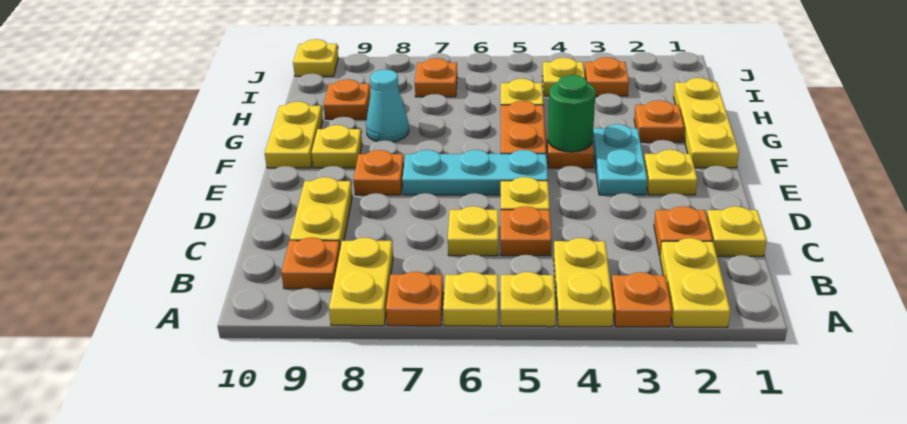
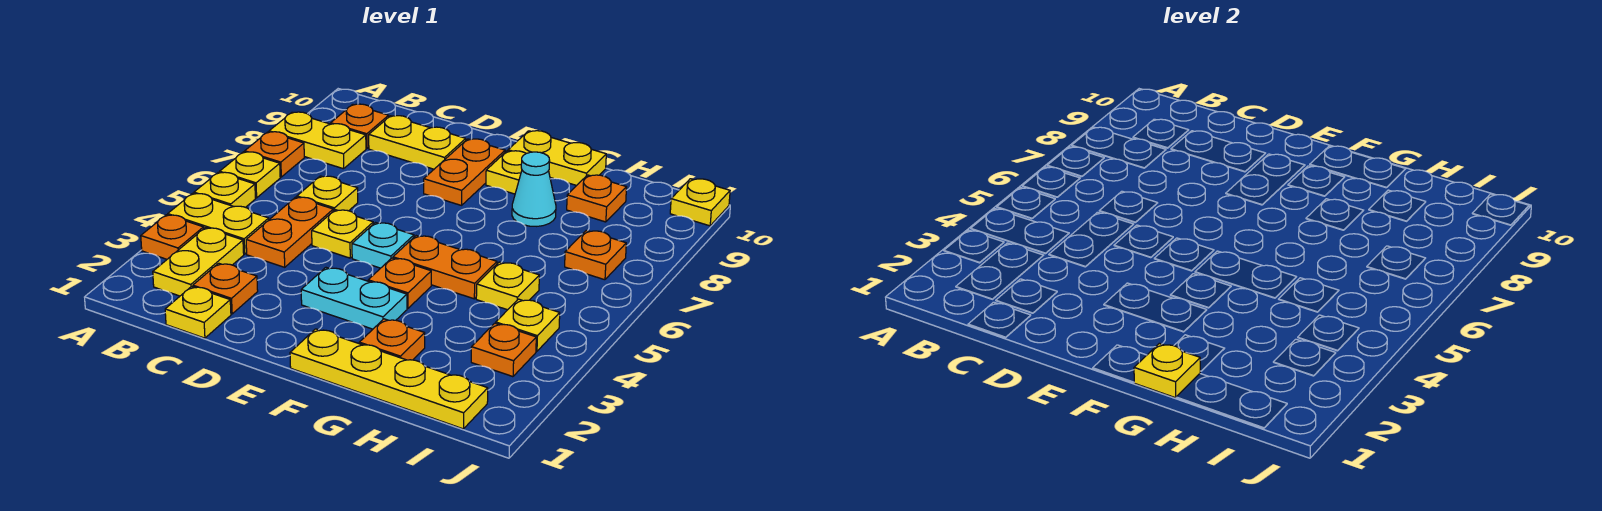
yellow plate A2:B2 level 1 -> yellow plate B2:B3 level 1
orange plate C5 level 1 -> orange plate C4:C5 level 1
yellow plate E2 level 1 -> yellow plate G1 level 2
cyan plate E5:E7 level 1 -> cyan plate E5 level 1
orange plate E8 level 1 -> orange plate E8:E9 level 1
yellow plate F1:H1 level 1 -> yellow plate F1:I1 level 1
green round brick F4 level 2 -> none

